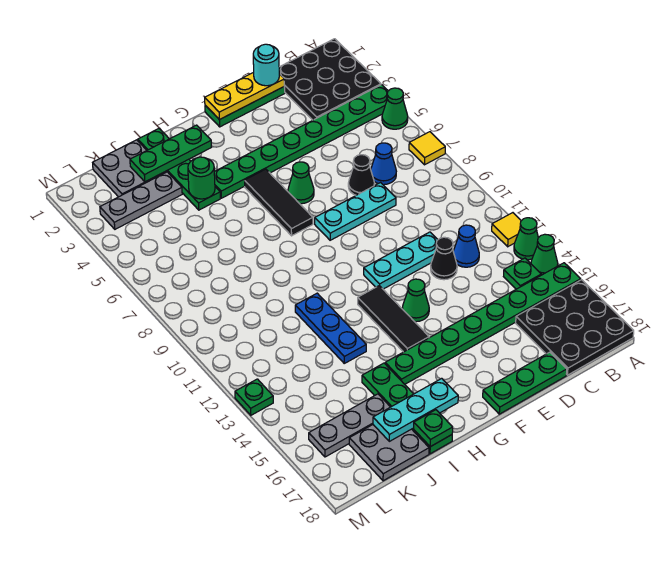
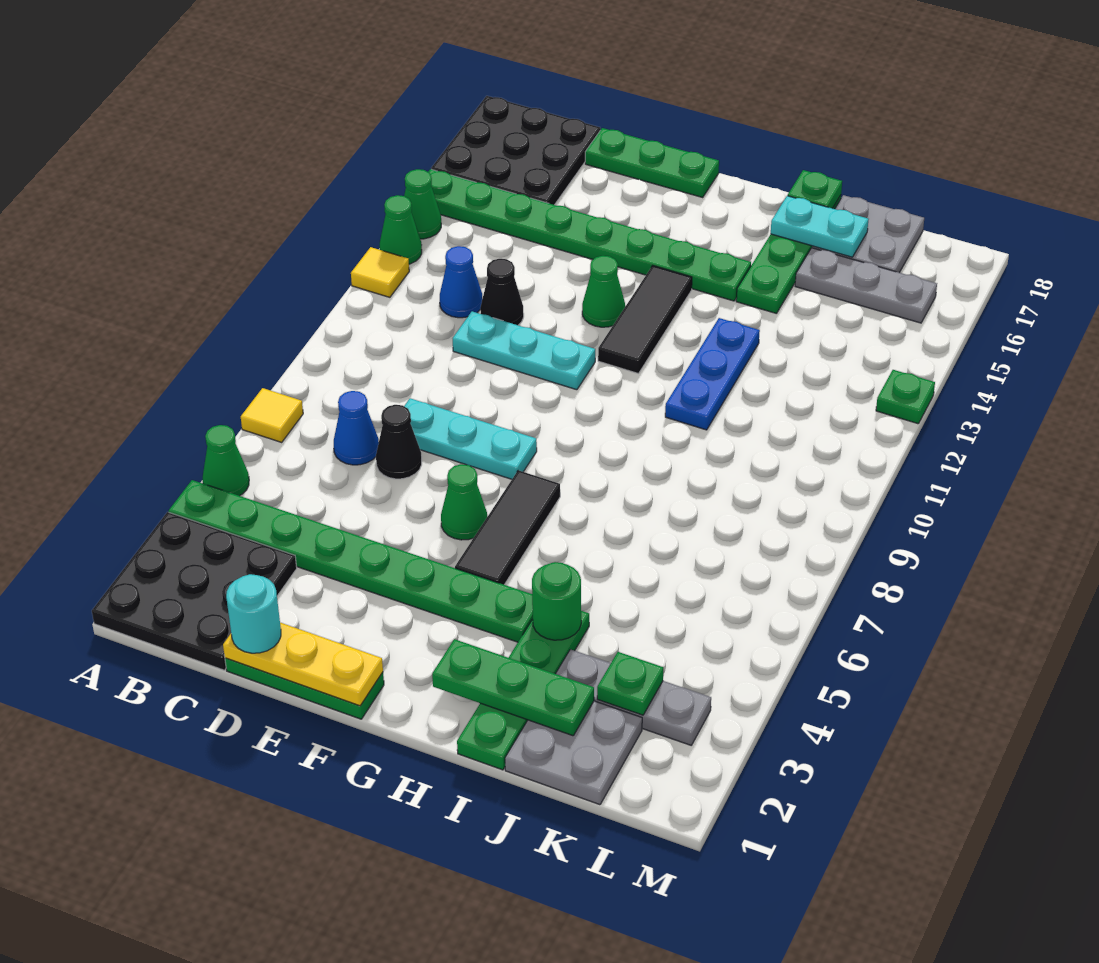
green plate B14 level 1 -> green plate K3 level 2
cyan plate H17:J17 level 2 -> cyan plate I17:J17 level 2

